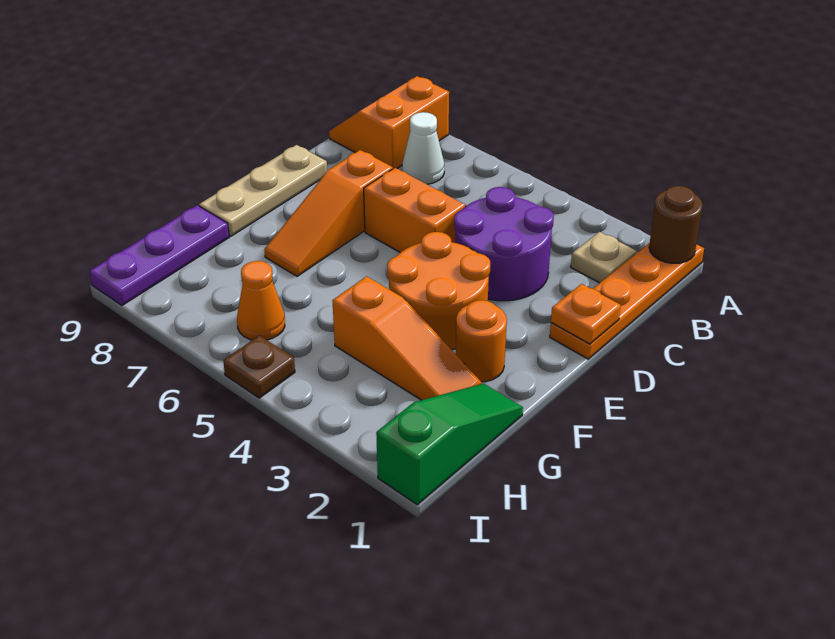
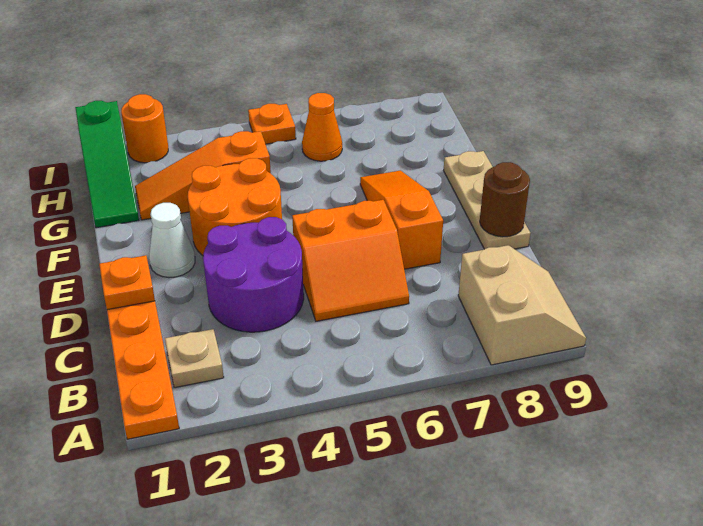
brown round brick A1 level 2 -> brown round brick D9 level 2
orange slope A8:B9 level 1 top 8 -> tan slope A8:B9 level 1 top 8
white cone B7 level 1 -> white cone E2 level 1
orange round brick F2 level 1 -> orange round brick I2 level 1
purple plate G9:I9 level 1 -> none
brown plate I5 level 1 -> orange plate I5 level 1

